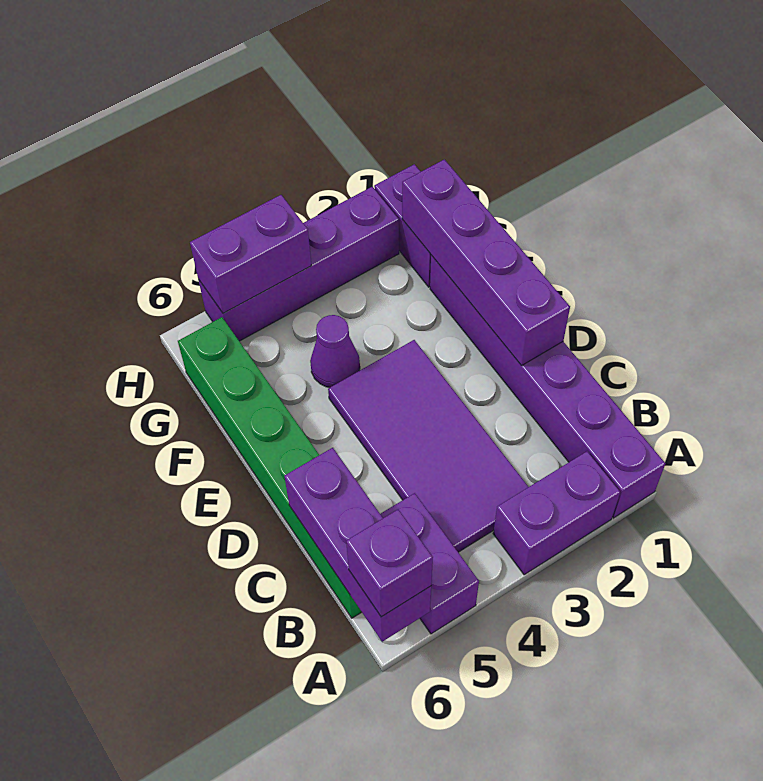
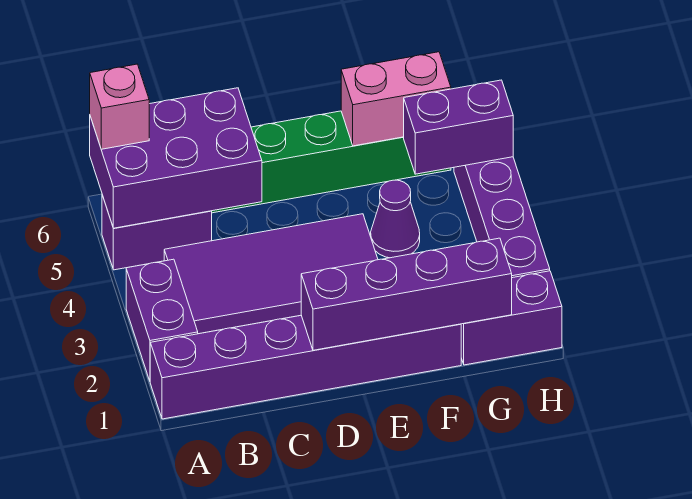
purple brick A6:C6 level 2 -> purple brick A5:C6 level 2
purple brick A6 level 3 -> pink brick A6 level 3
none -> pink brick F6:G6 level 2
purple brick H4:H5 level 2 -> purple brick G5:H5 level 2

